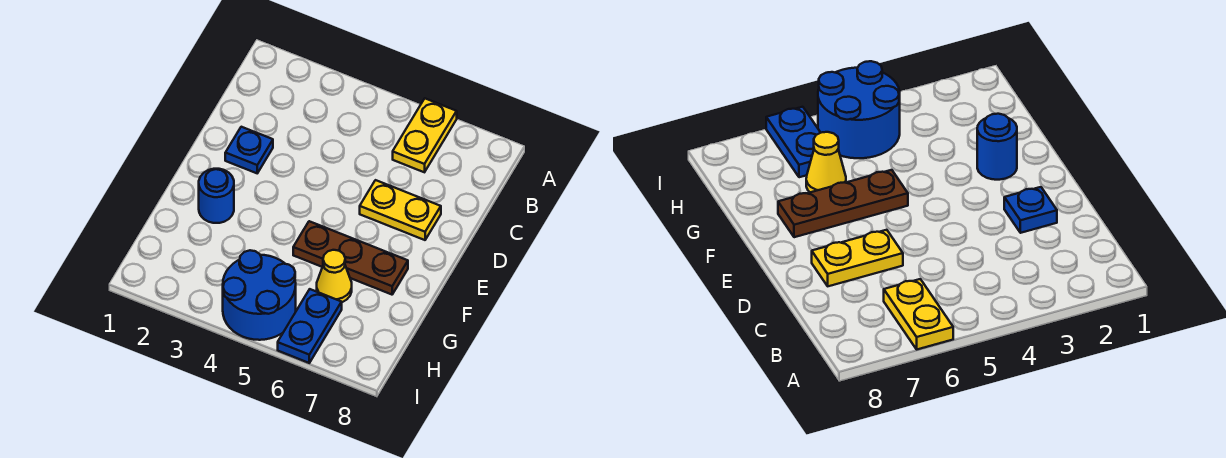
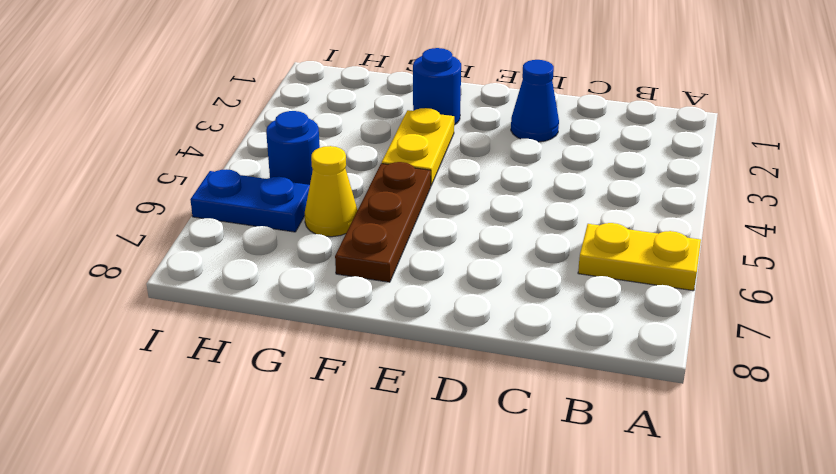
blue plate D2 level 1 -> blue cone D2 level 1
yellow plate D6:D7 level 1 -> yellow plate F3:F4 level 1
blue round brick H4:I5 level 1 -> blue round brick H5 level 1

